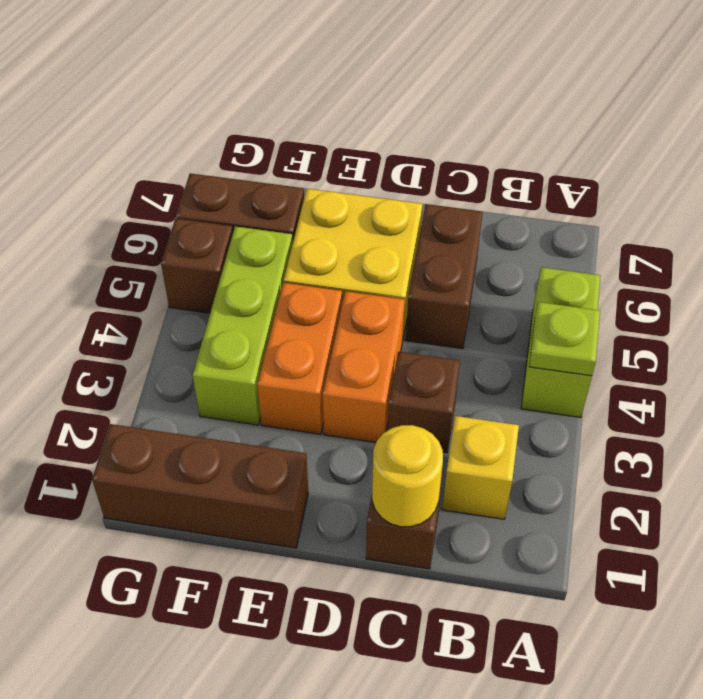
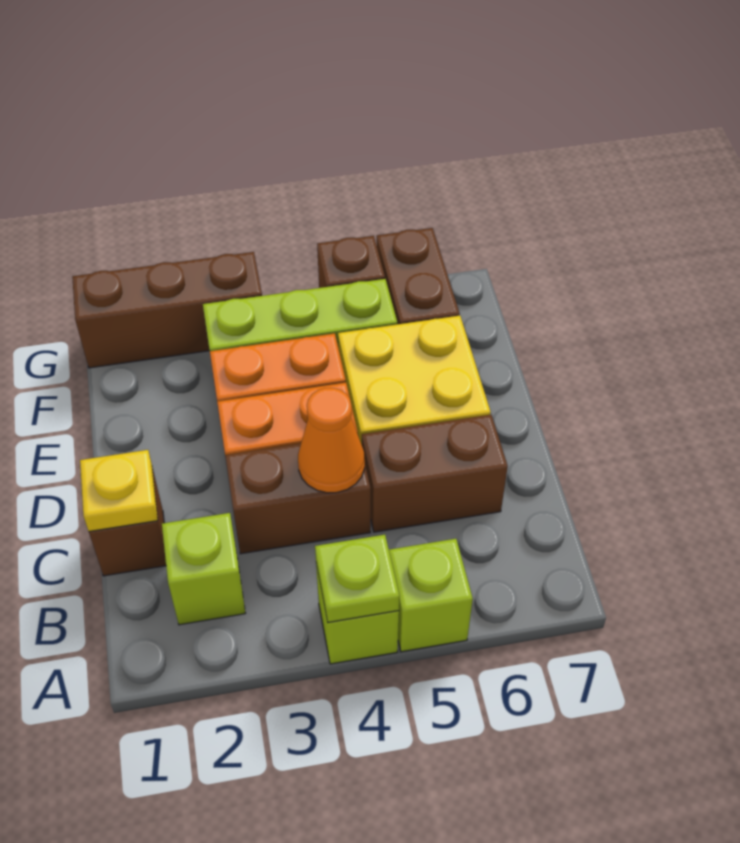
yellow brick B2 level 1 -> lime brick B2 level 1
yellow round brick C1 level 2 -> yellow plate C1 level 2
brown brick C3 level 1 -> brown brick C3:C4 level 1
none -> orange cone C4 level 2
brown brick E1:G1 level 1 -> brown brick G1:G3 level 1

